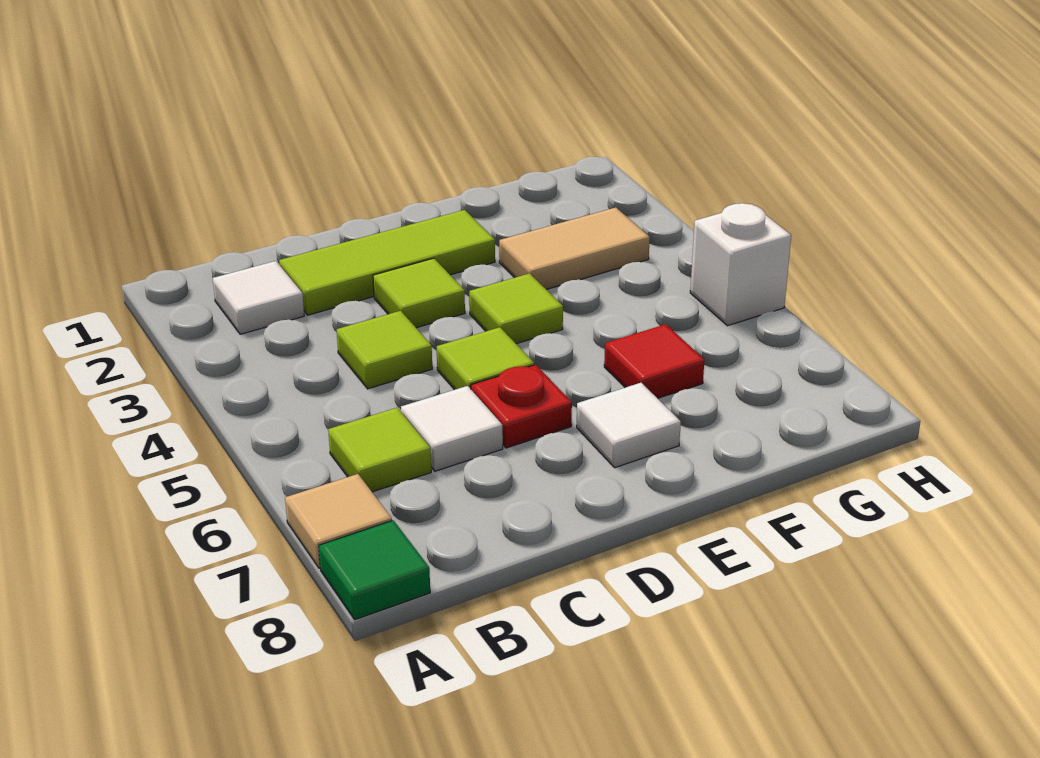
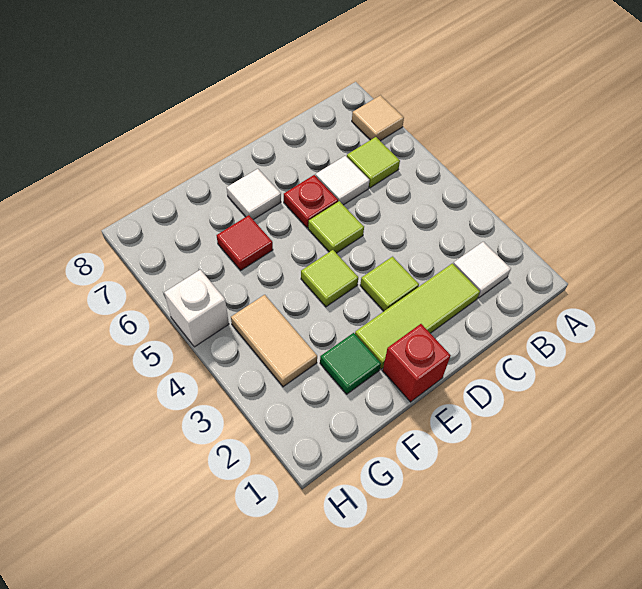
green tile A8 level 1 -> green tile F2 level 1
lime tile C4 level 1 -> none
none -> red brick E1 level 1
tan tile F3:G3 level 1 -> tan tile G3:G4 level 1

